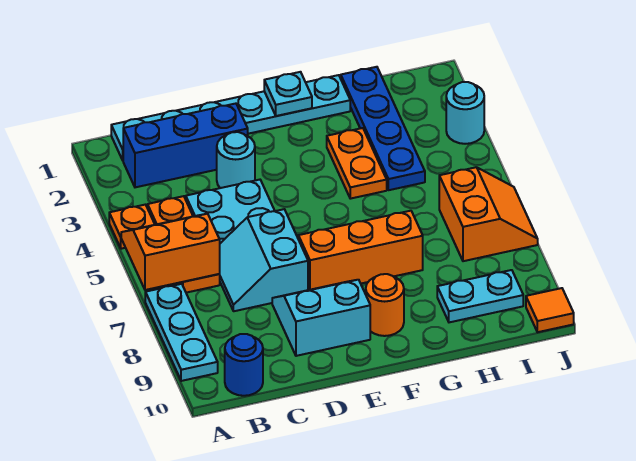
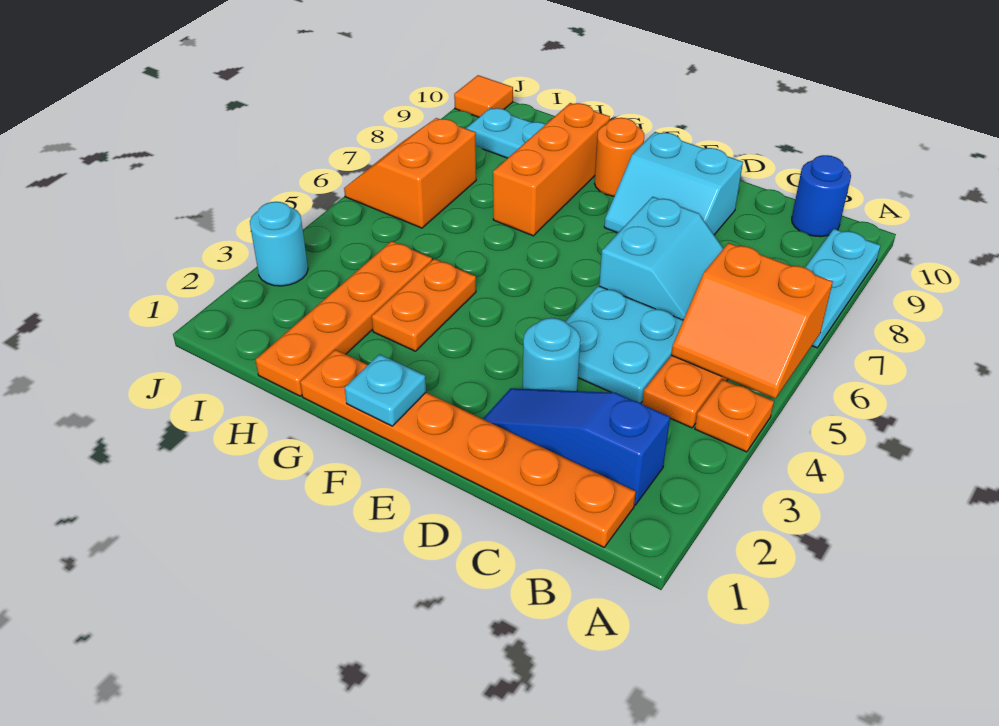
cyan plate B1:G1 level 1 -> orange plate B1:G1 level 1
blue brick B2:D2 level 1 -> blue slope B2:D2 level 1 top B
orange brick E7:G7 level 1 -> orange brick G7:G9 level 1
blue plate H1:H4 level 1 -> orange plate H1:H4 level 1

